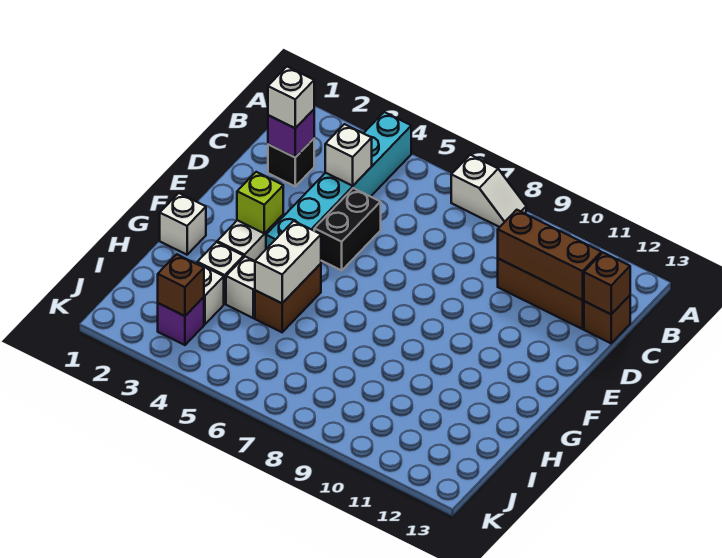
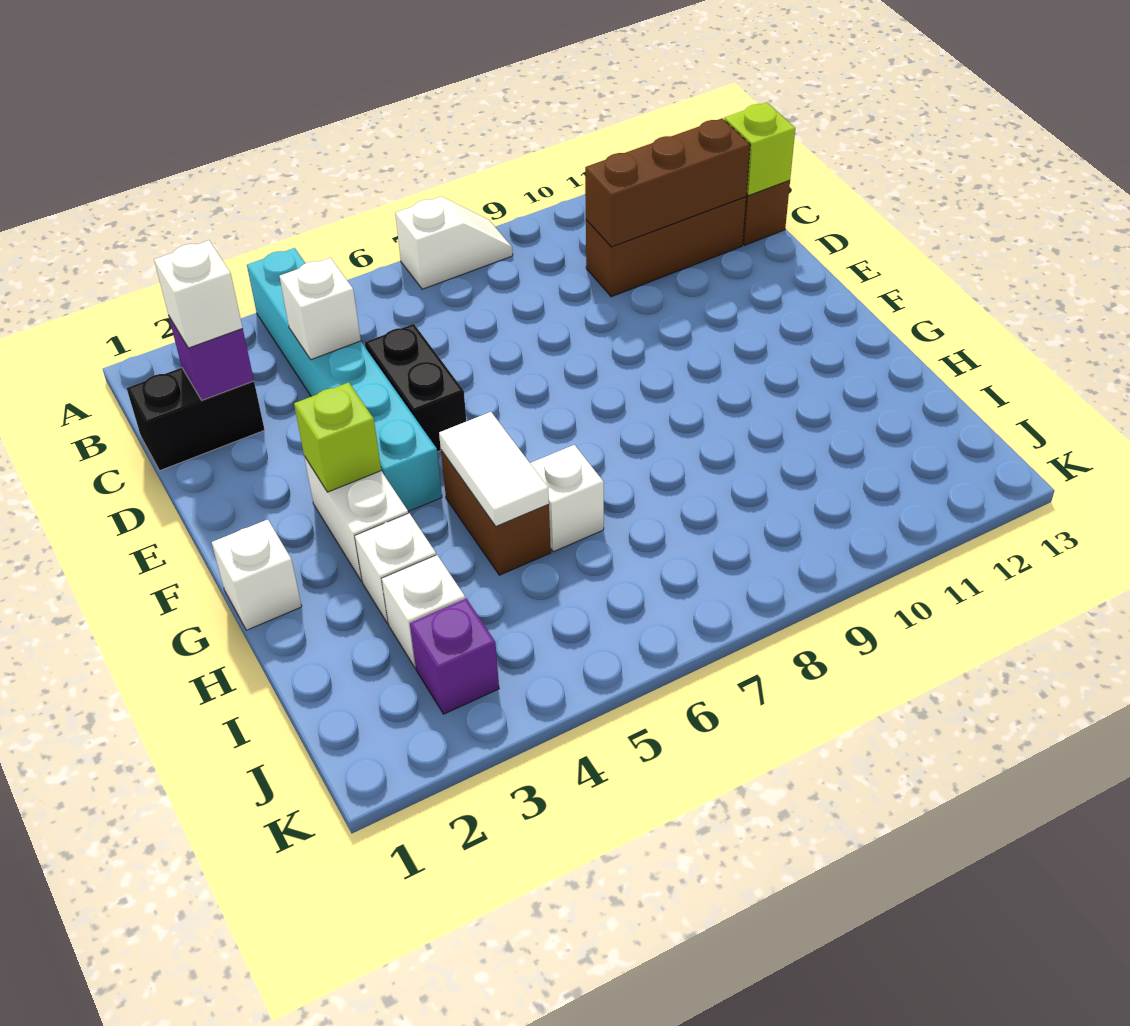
black brick C2 level 1 -> black brick C1:C2 level 1
brown brick C13 level 2 -> lime brick C13 level 2
white brick G5:H5 level 2 -> white tile G5:H5 level 2
white brick H4 level 1 -> white brick H6 level 1
brown brick J3 level 2 -> none

